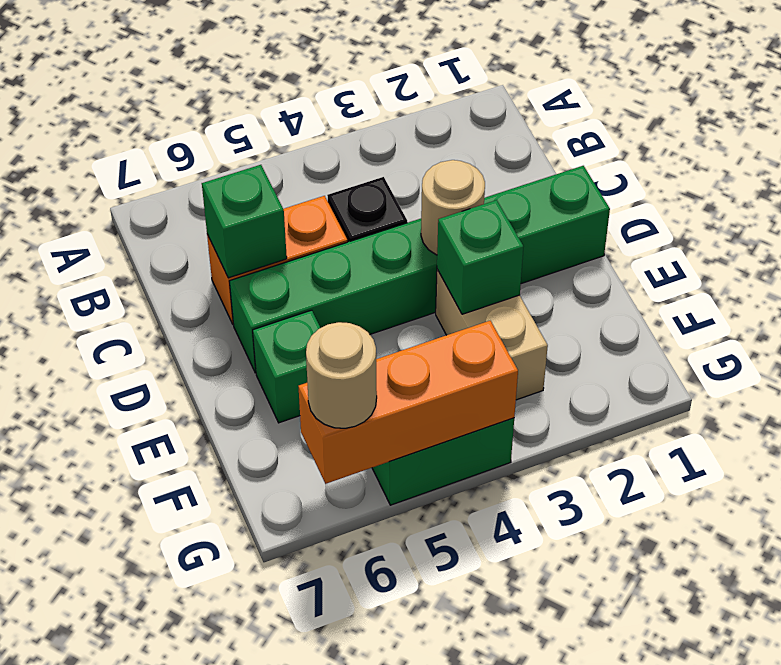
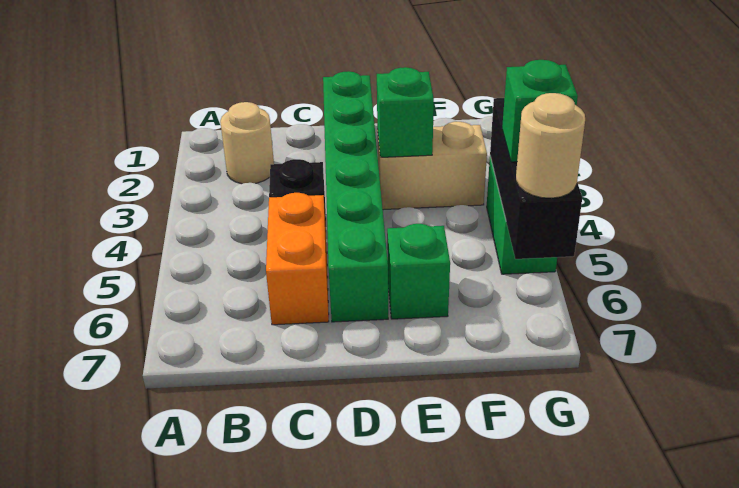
green brick C6 level 2 -> green brick G5 level 3
tan round brick D3 level 2 -> tan round brick B2 level 1
orange brick G4:G6 level 2 -> black brick G4:G6 level 2

